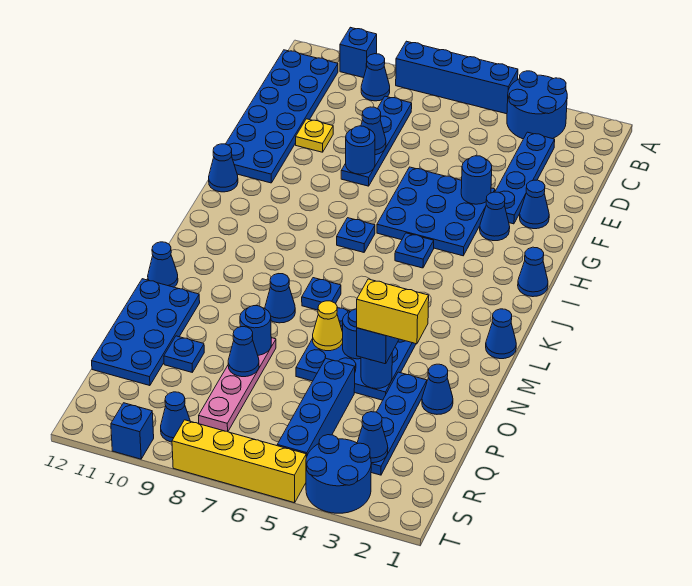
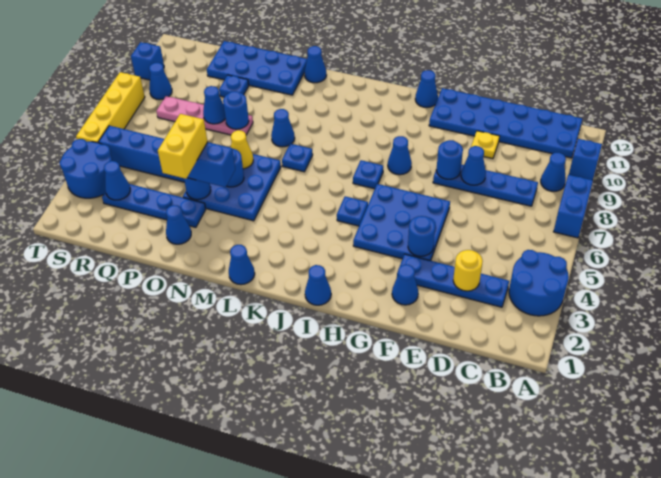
blue brick A5:A8 level 1 -> blue brick A7:A8 level 1
none -> yellow round brick D3 level 2
blue cone G3 level 1 -> blue cone H8 level 1

